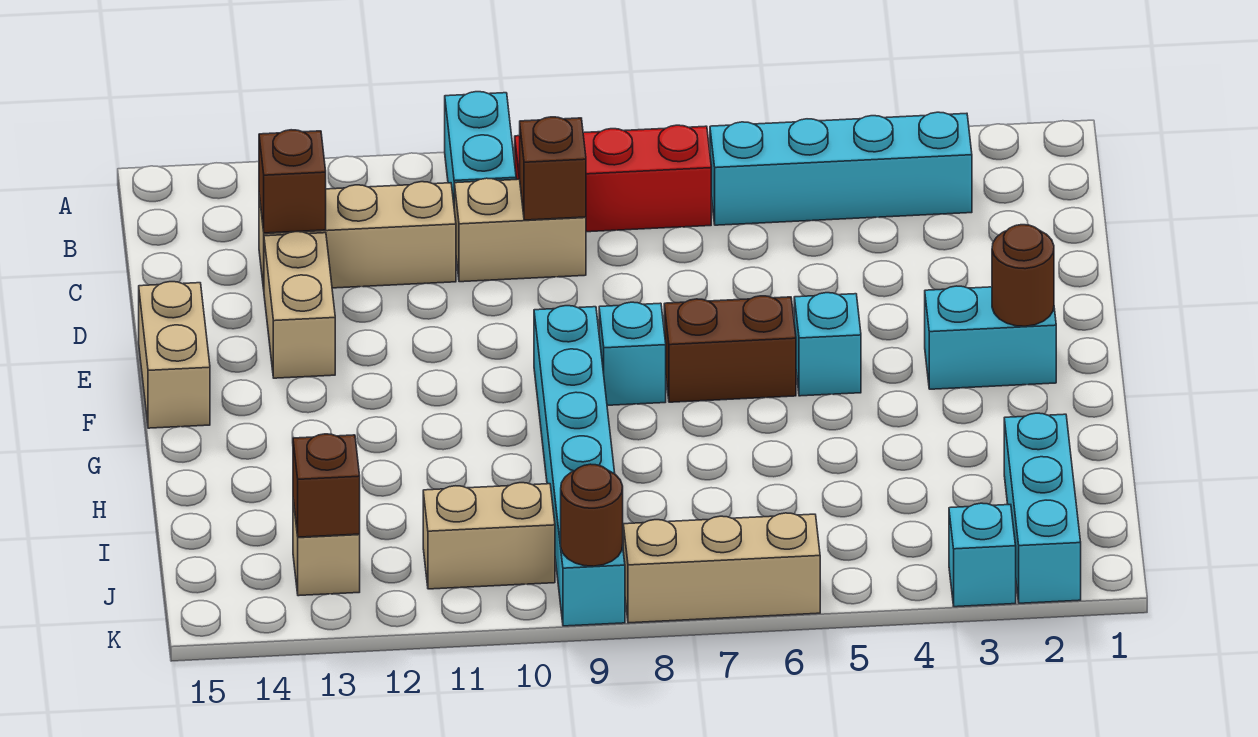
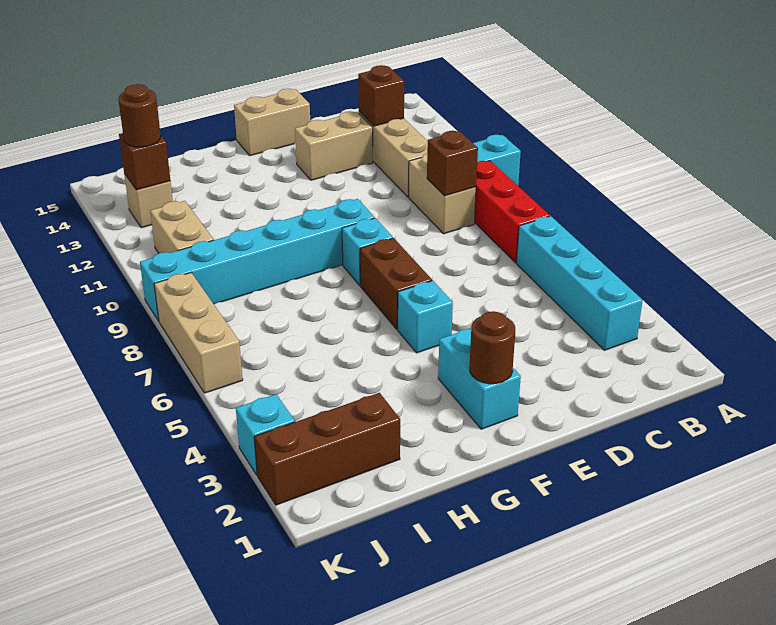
cyan brick I2:K2 level 1 -> brown brick I2:K2 level 1
brown round brick K9 level 2 -> brown round brick J13 level 3

